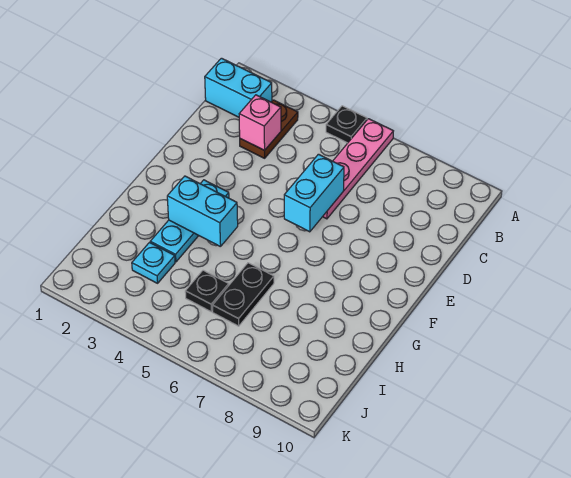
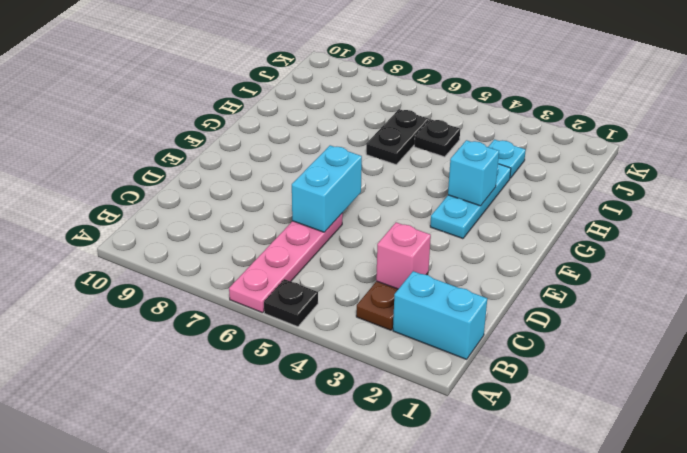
cyan brick G3:G4 level 2 -> cyan brick G3 level 2

